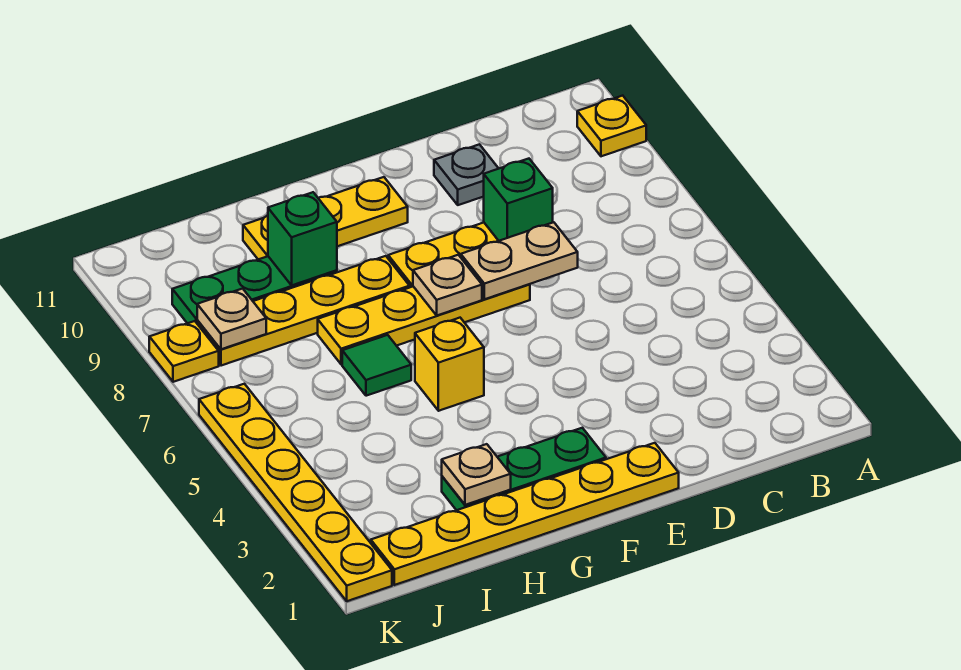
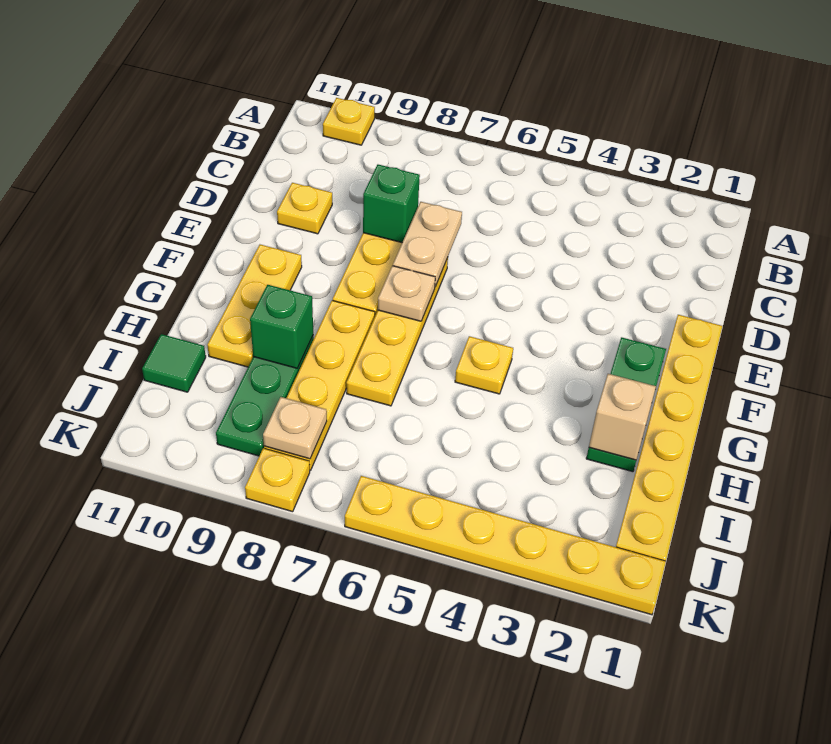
grey plate D10 level 1 -> yellow plate D10 level 1
yellow brick G5 level 1 -> yellow plate G5 level 1
tan plate H2 level 2 -> tan brick H2 level 2
green tile H6 level 1 -> green tile I11 level 1

